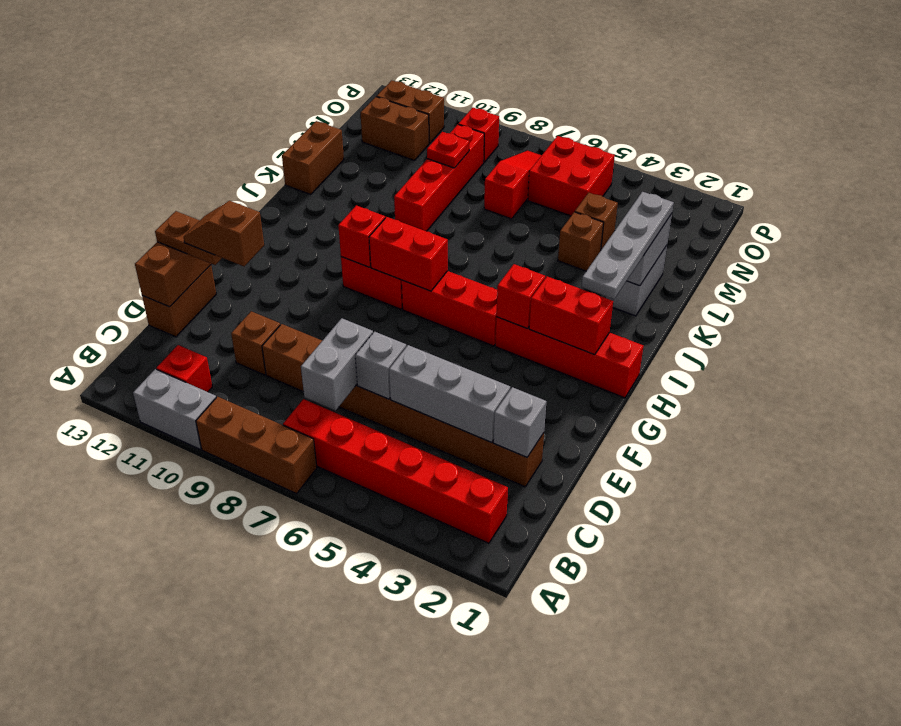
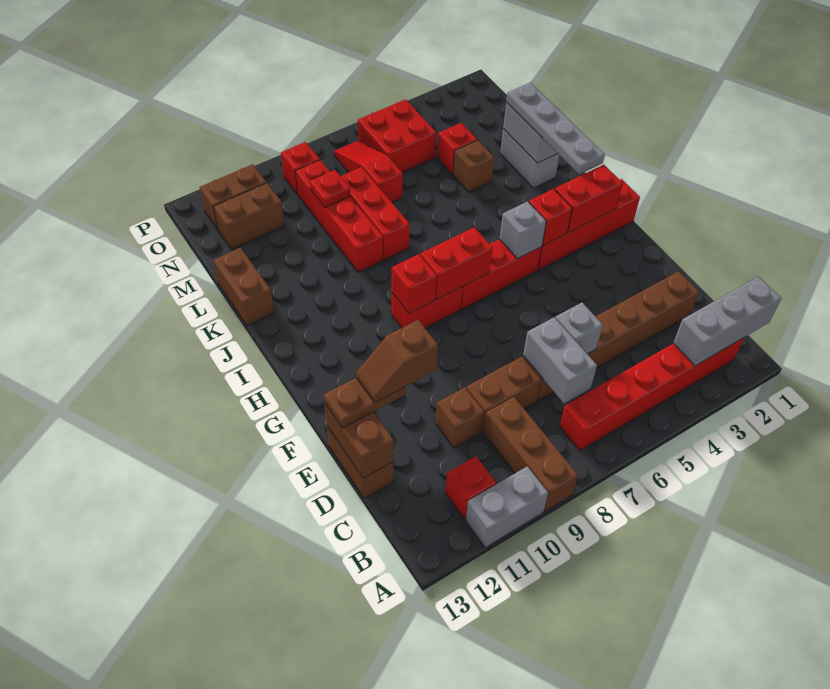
brown brick A7:A9 level 1 -> brown brick A9:C9 level 1
grey brick D2 level 2 -> grey brick H5 level 2
grey brick D3:D5 level 2 -> grey brick B1:B3 level 2
none -> red brick K8:M8 level 1
brown brick M4 level 1 -> red brick M4 level 1

